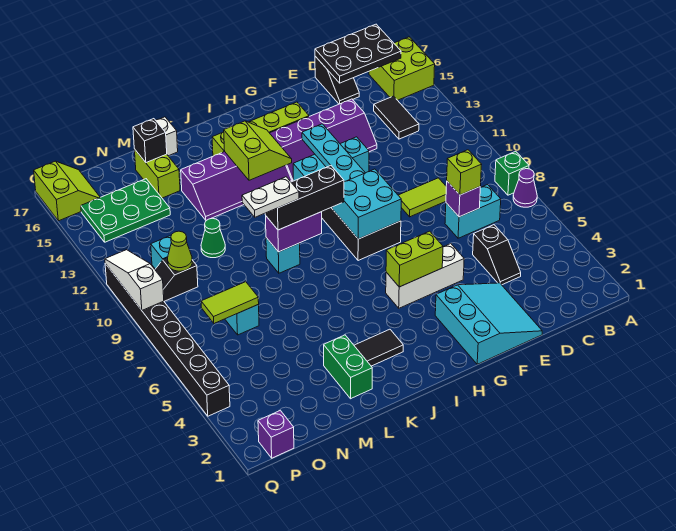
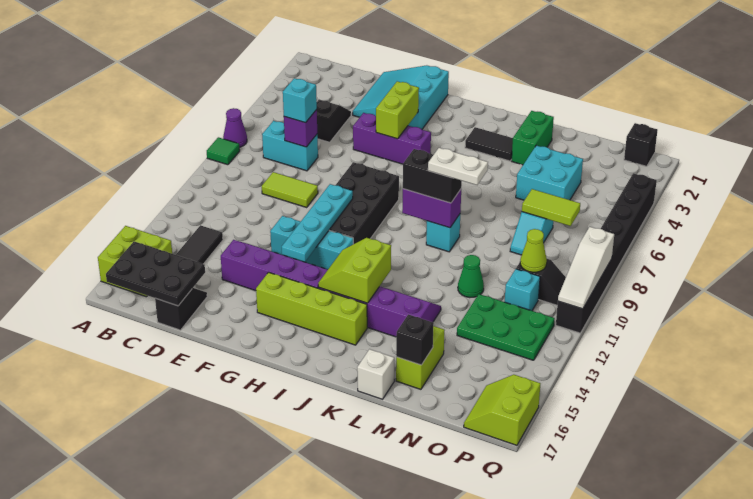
green brick A8 level 1 -> green tile A8 level 1
lime brick D7 level 3 -> cyan brick D7 level 3
white brick F5:H5 level 1 -> purple brick F5:H5 level 1
lime brick G5:H5 level 2 -> lime brick G4:G5 level 2
cyan brick G8:H9 level 2 -> cyan brick M4:N5 level 1
black brick I9:K9 level 3 -> black brick J9:K9 level 3
green plate N14:P15 level 1 -> green plate N12:P13 level 1
purple brick P1 level 1 -> black brick P1 level 1

